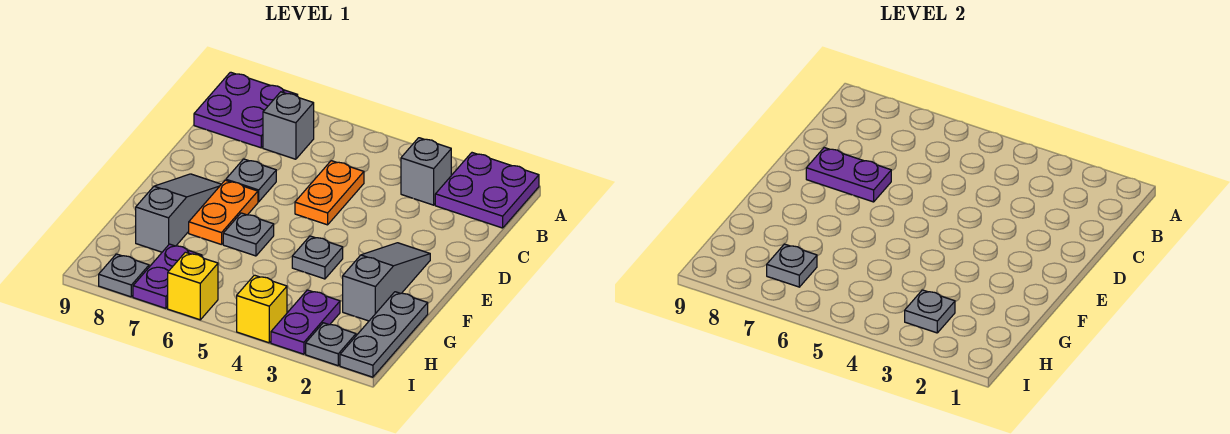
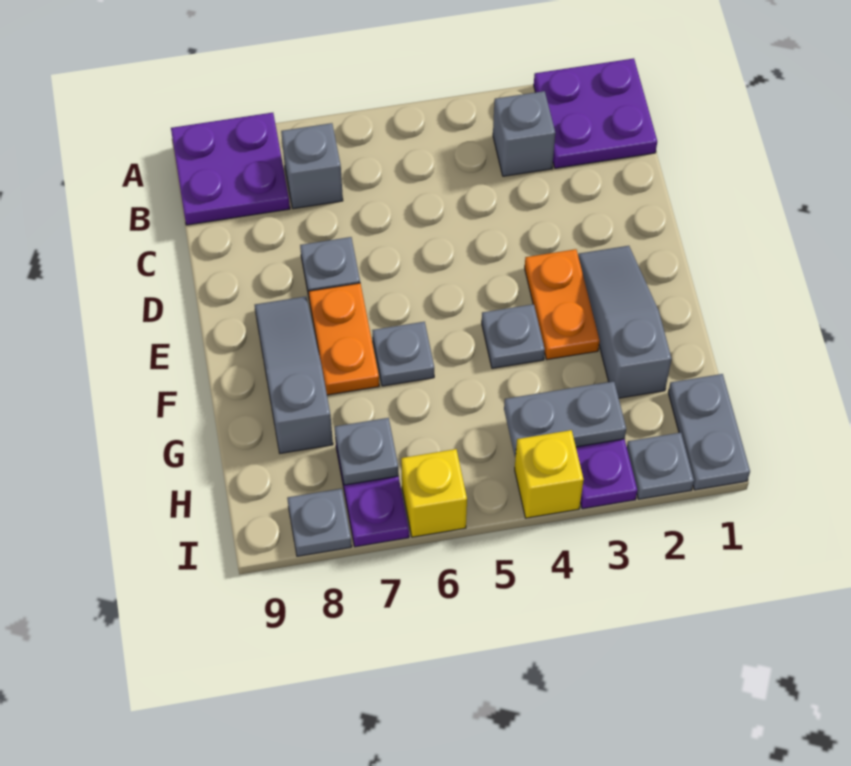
orange plate C5:D5 level 1 -> orange plate E3:F3 level 1
purple plate D7:D8 level 2 -> none
grey plate G1:I1 level 1 -> grey plate H1:I1 level 1
grey plate H3 level 2 -> grey plate H3:H4 level 2

